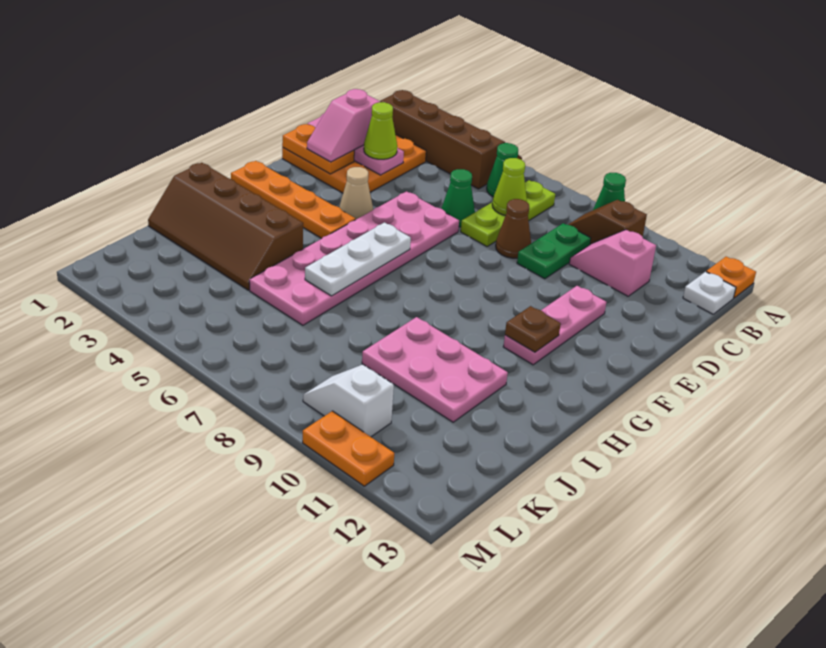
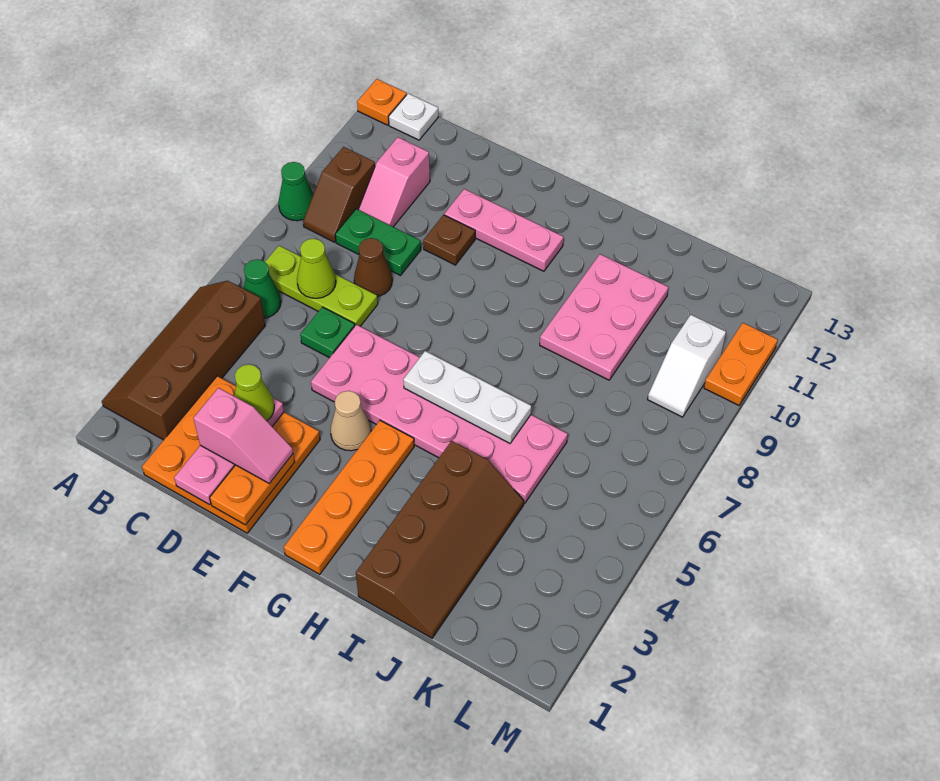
green cone D6 level 1 -> green plate D6 level 1
brown plate G11 level 2 -> brown plate E10 level 1

